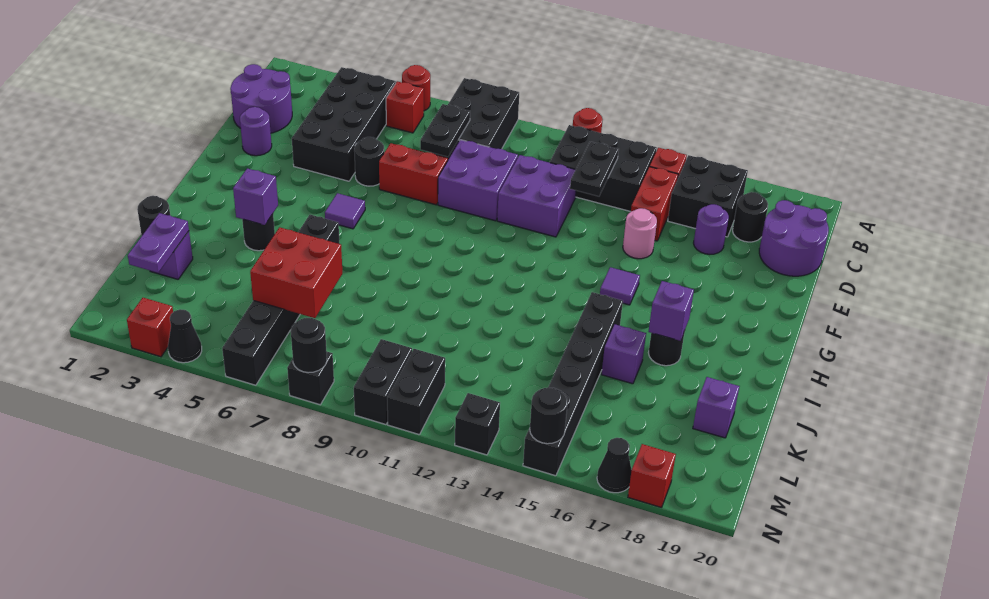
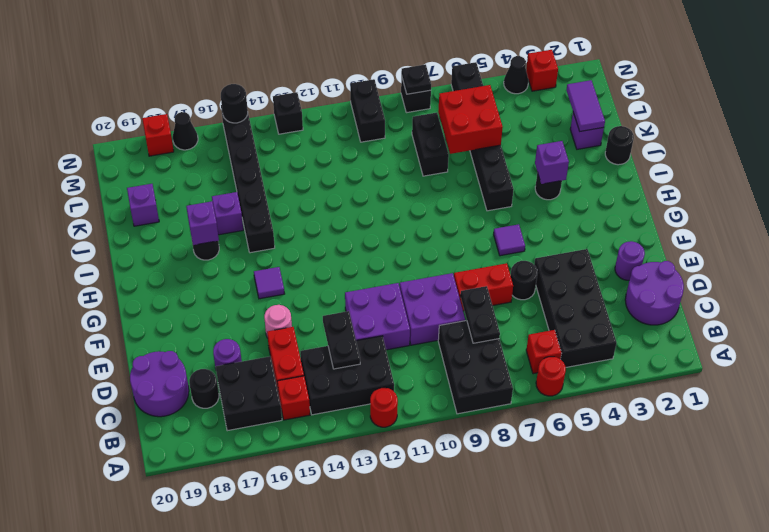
purple plate K2:L2 level 2 -> purple tile K2:L2 level 2
black brick M11:N11 level 1 -> black brick K8:L8 level 1
black round brick N8 level 2 -> black plate N8 level 2

